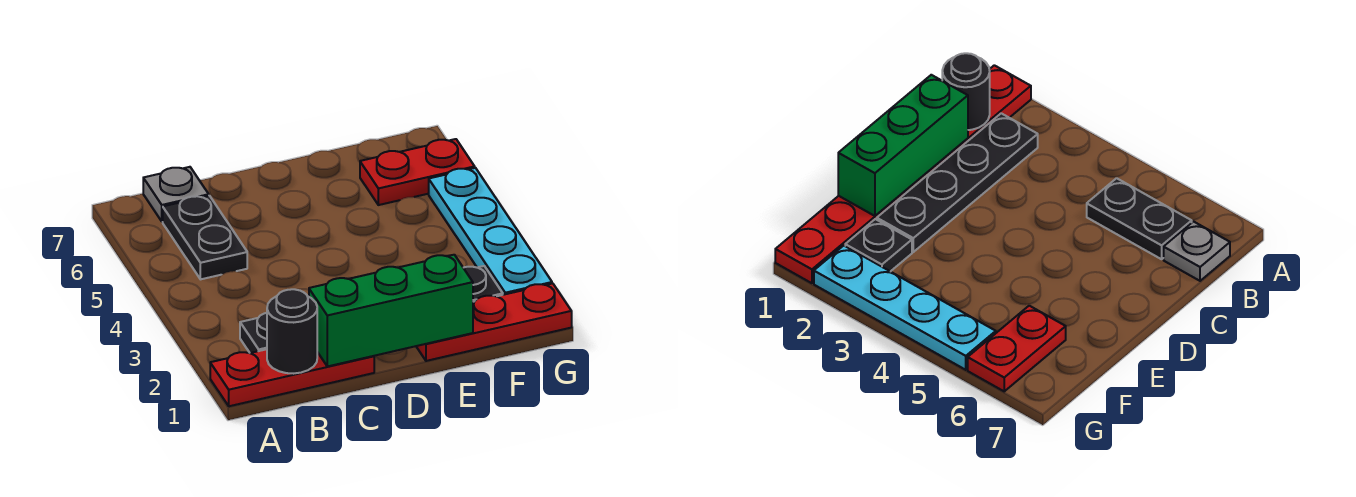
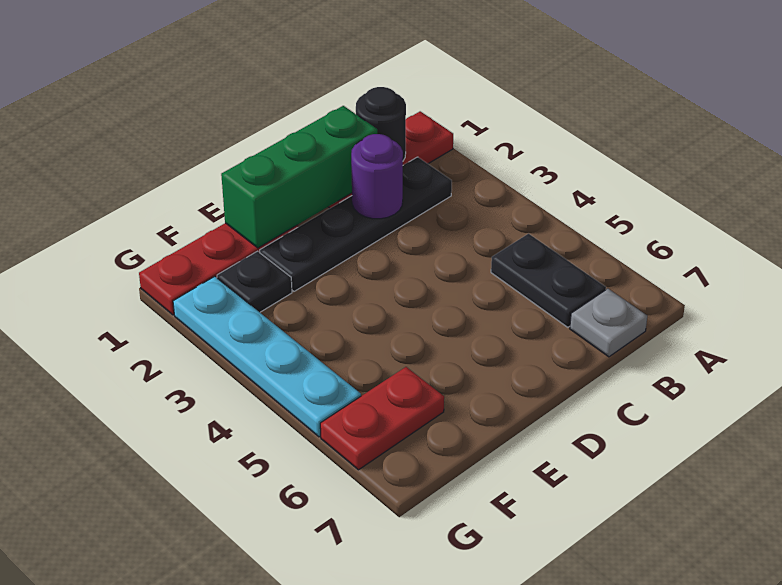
none -> purple round brick C2 level 2

